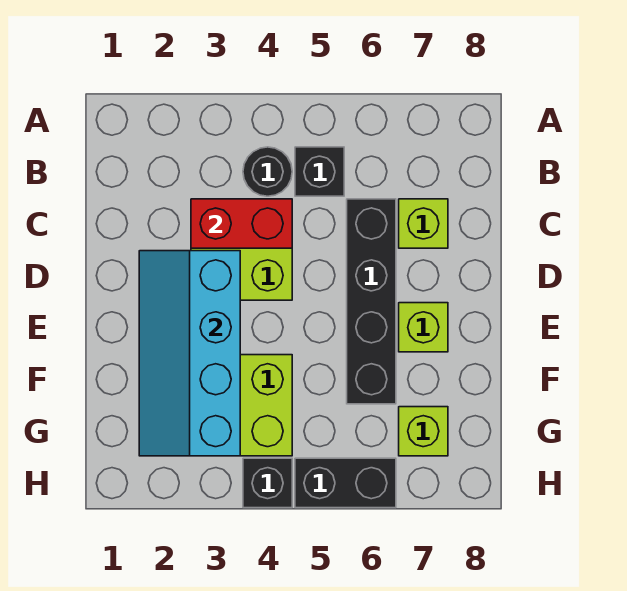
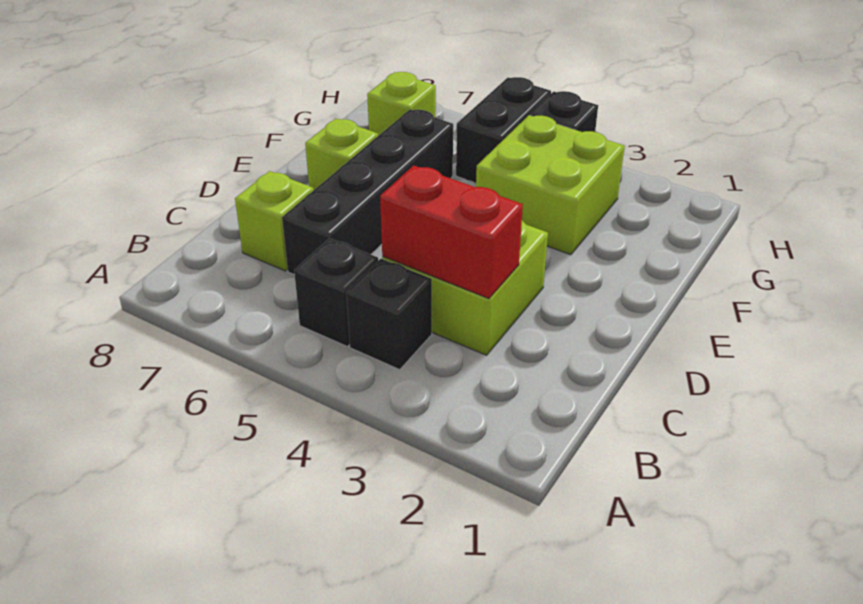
black round brick B4 level 1 -> black brick B4 level 1
cyan slope D2:G3 level 2 top 3 -> none
black brick H5:H6 level 1 -> black brick G5:H5 level 1

